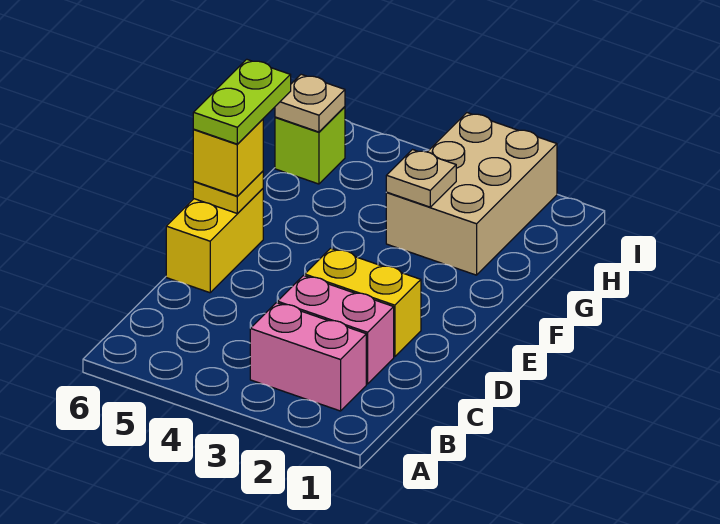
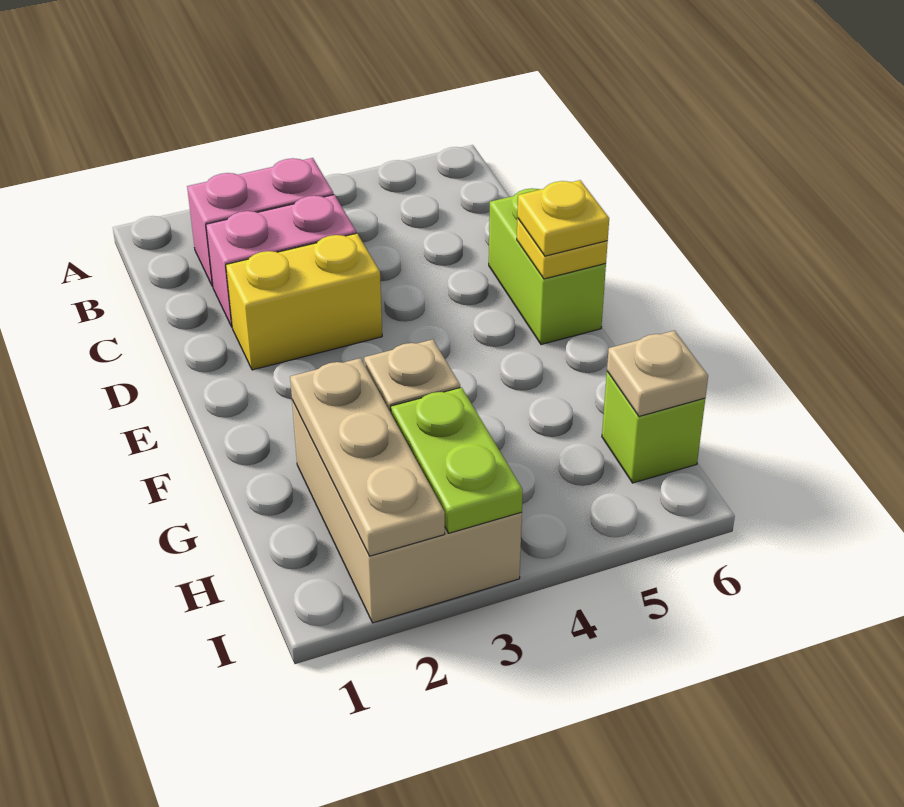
yellow brick D6:E6 level 1 -> lime brick D6:E6 level 1
yellow brick E6 level 3 -> yellow plate E6 level 3
lime plate E6:F6 level 4 -> lime plate H3:I3 level 2
none -> tan plate G2:I2 level 2

